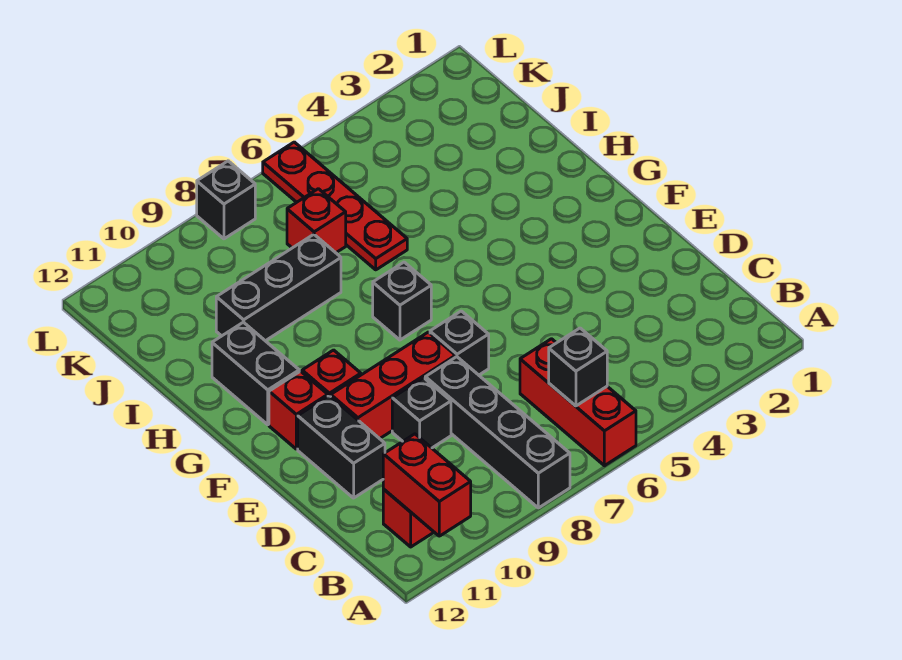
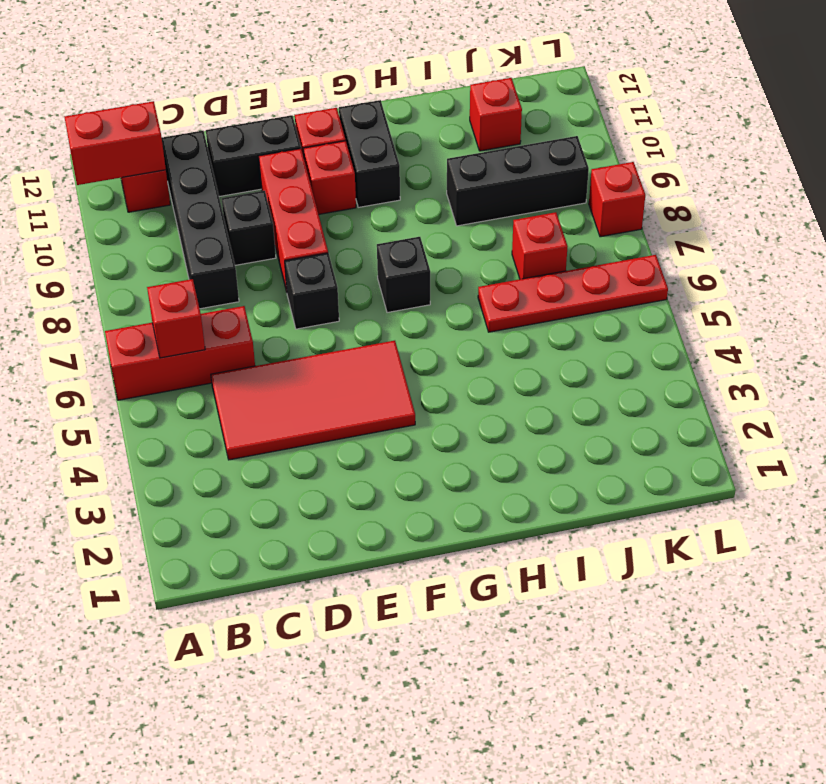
black brick A8:D8 level 1 -> black brick C8:C11 level 1
black brick B6 level 2 -> red brick B6 level 2
none -> red tile C4:F5 level 1
black brick G11:H11 level 1 -> black brick G10:G11 level 1
black brick I8:I10 level 1 -> black brick I9:K9 level 1
none -> red brick J11 level 1
black brick L8 level 1 -> red brick L8 level 1

